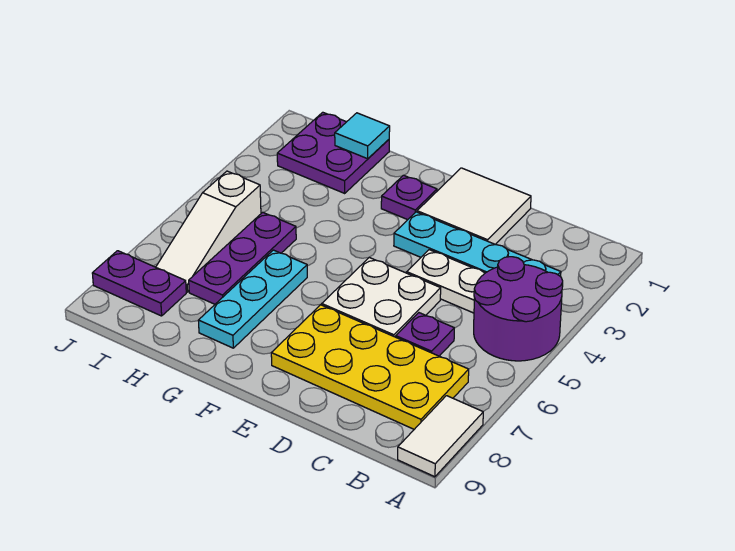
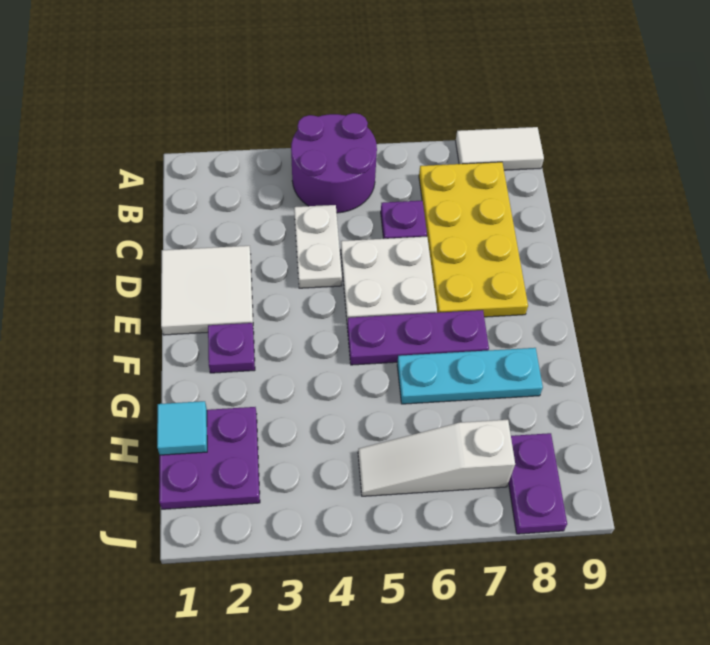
cyan plate B3:E3 level 1 -> none
purple plate H5:H7 level 1 -> purple plate F5:F7 level 1
white slope I5:I7 level 1 top 5 -> white slope I5:I7 level 1 top 7

